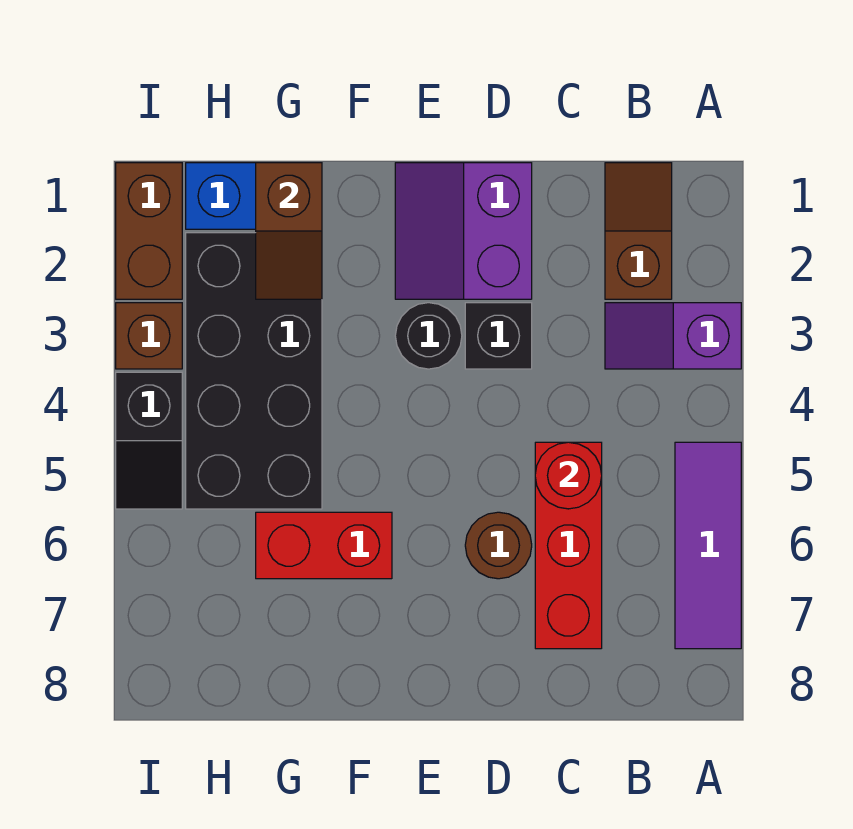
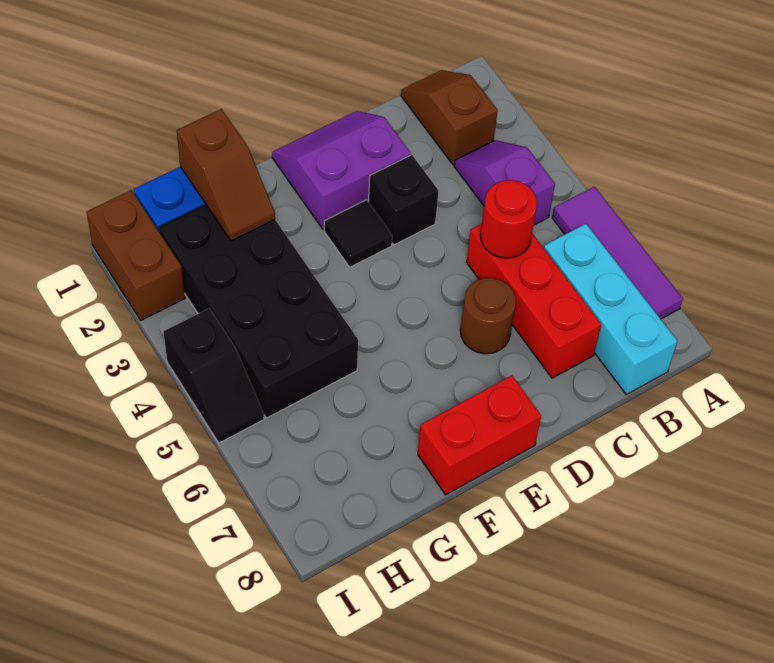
purple slope A3:B3 level 1 top A -> purple slope B3:B4 level 1 top 4
none -> cyan brick B6:B8 level 1
purple slope D1:E2 level 1 top D -> purple slope D1:E2 level 1 top 2
black round brick E3 level 1 -> black tile E3 level 1
red brick F6:G6 level 1 -> red brick E8:F8 level 1
brown brick I3 level 1 -> none

